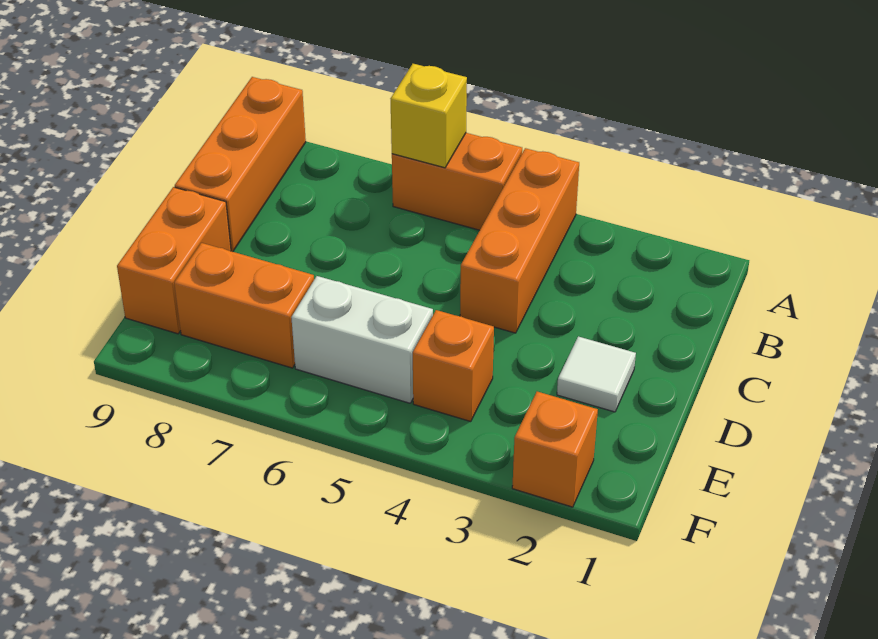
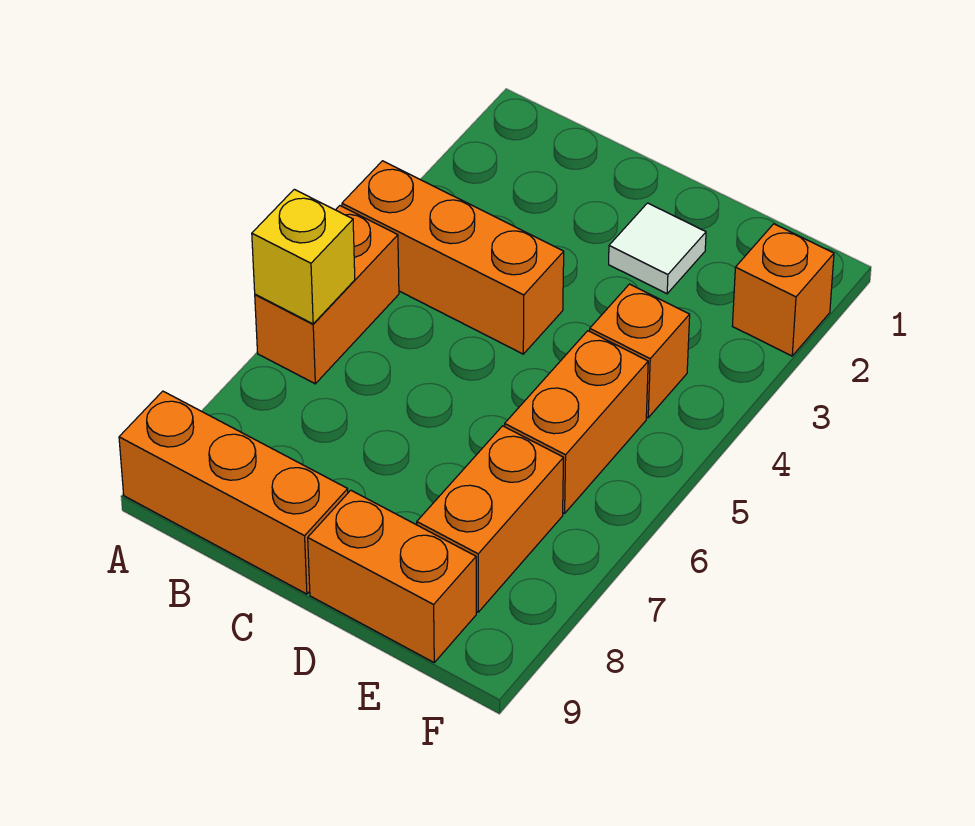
white brick E5:E6 level 1 -> orange brick E5:E6 level 1

